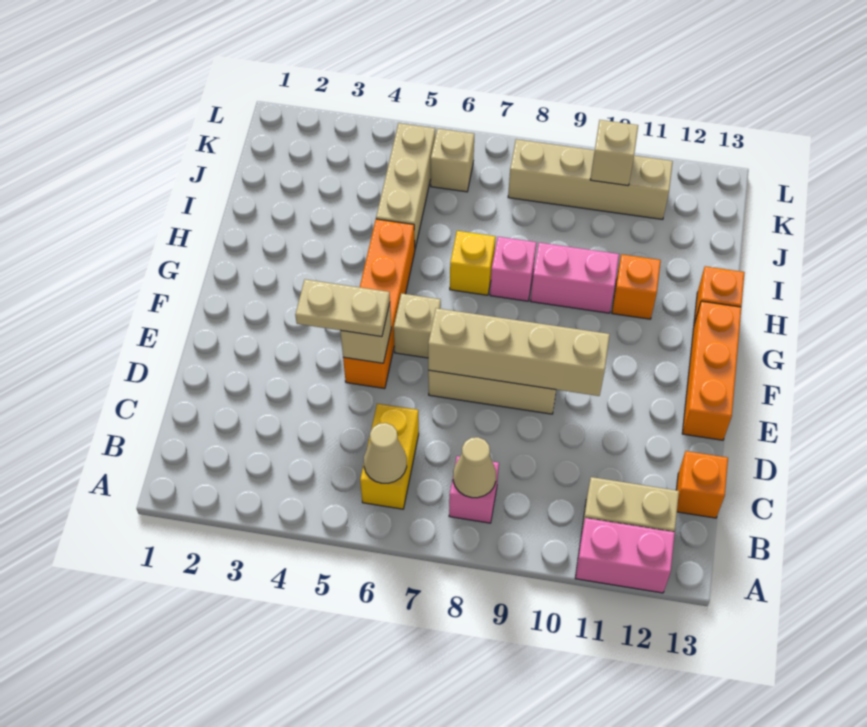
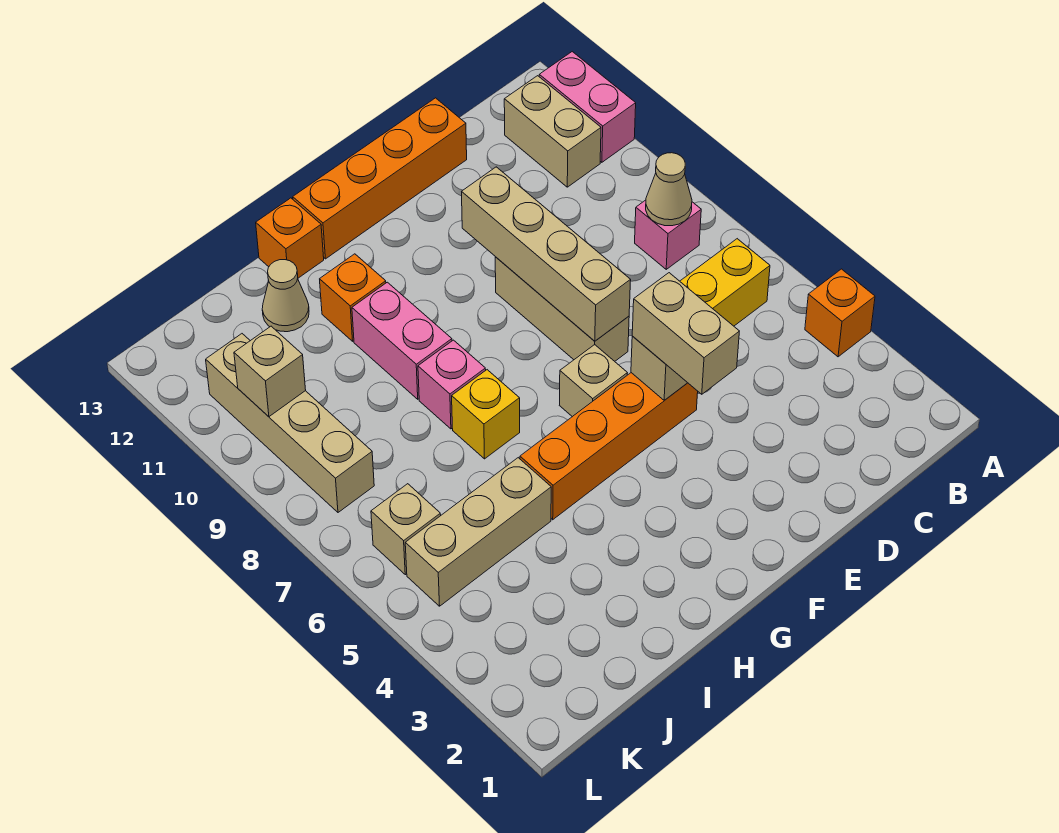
tan cone B6 level 2 -> tan cone I12 level 1
orange brick C13 level 1 -> orange brick A4 level 1
tan plate E4:E5 level 3 -> tan brick E4:E5 level 3
orange brick E13:G13 level 1 -> orange brick D13:G13 level 1

